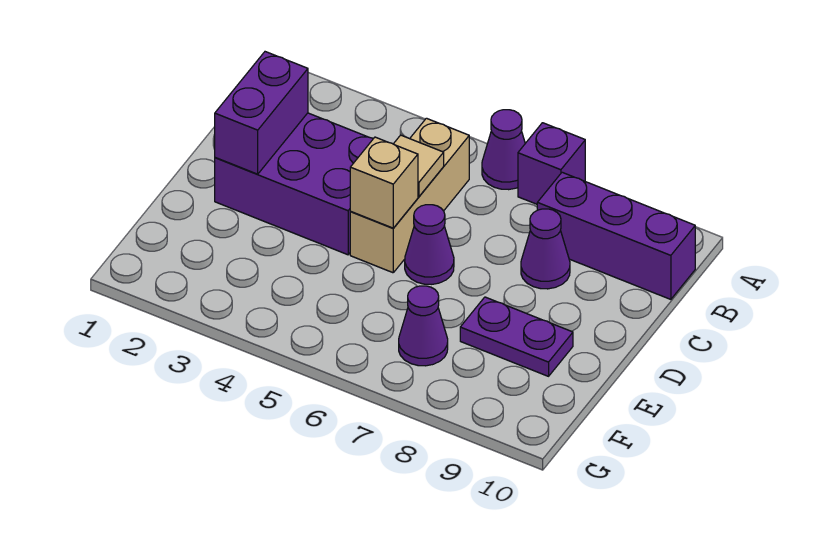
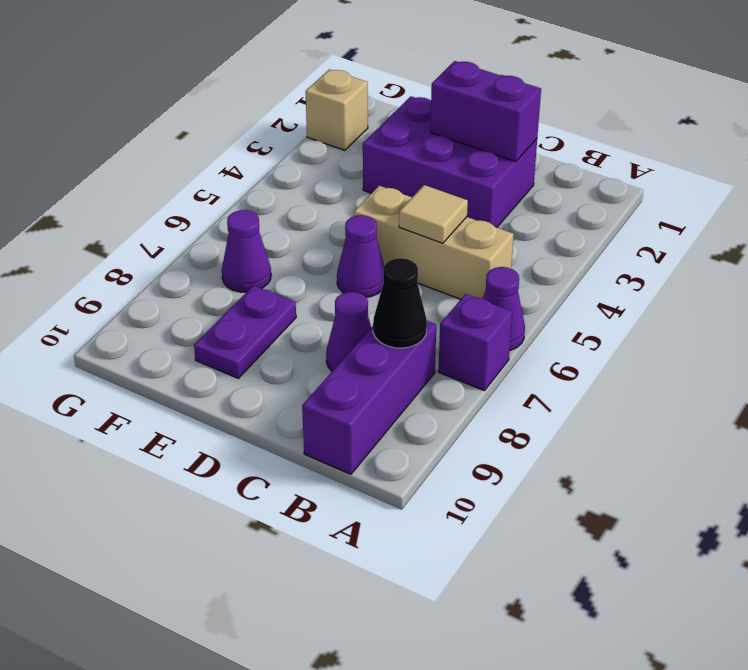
none -> black cone B8 level 2
purple brick C2:D4 level 1 -> purple brick C2:E3 level 1
tan brick D5 level 2 -> tan brick G2 level 1

